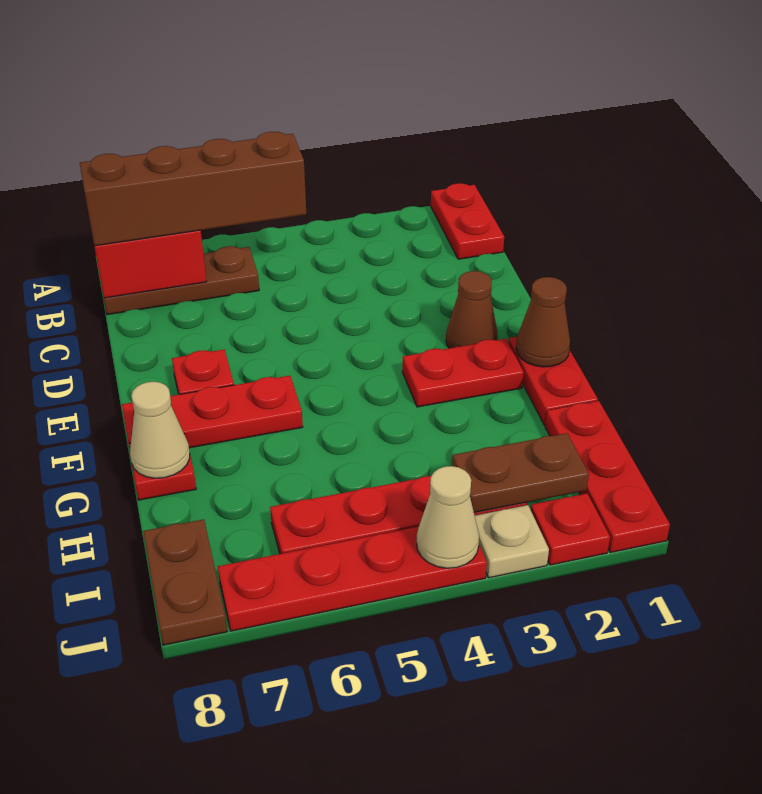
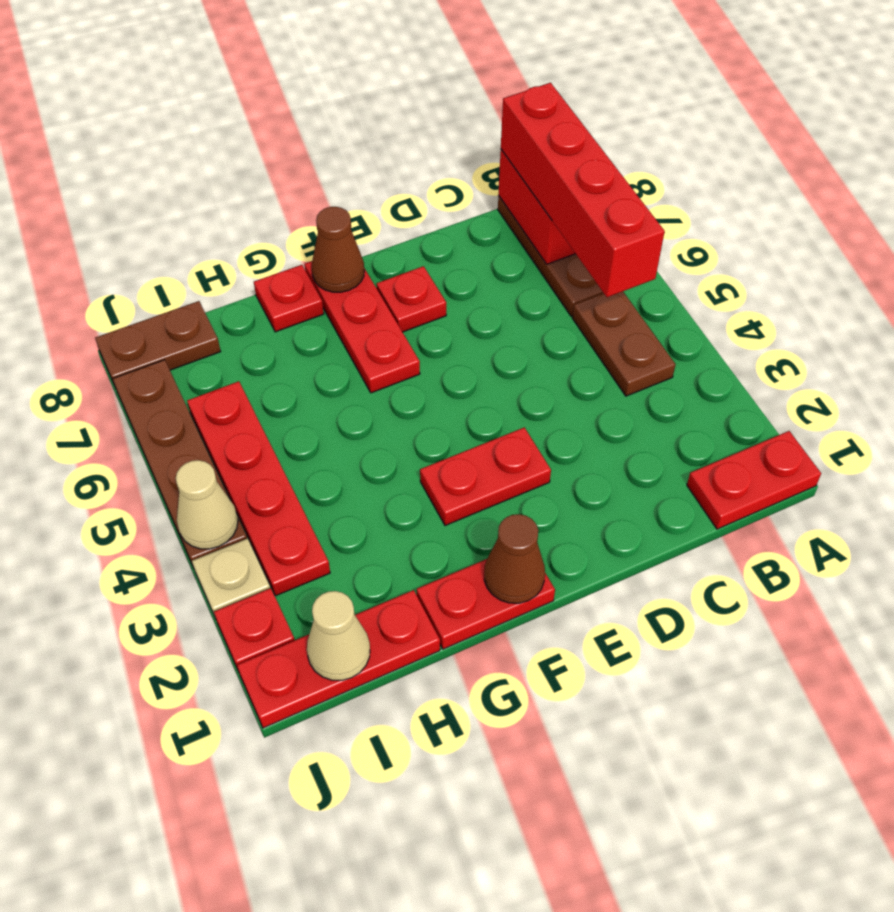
brown brick B5:B8 level 3 -> red brick B5:B8 level 3
brown cone E2 level 1 -> brown cone F8 level 2
red plate F2:F3 level 1 -> red plate E3:F3 level 1
tan cone G8 level 2 -> tan cone I1 level 2
brown plate I2:I3 level 2 -> brown plate B4:B5 level 1
red plate J4:J7 level 1 -> brown plate J4:J7 level 1

